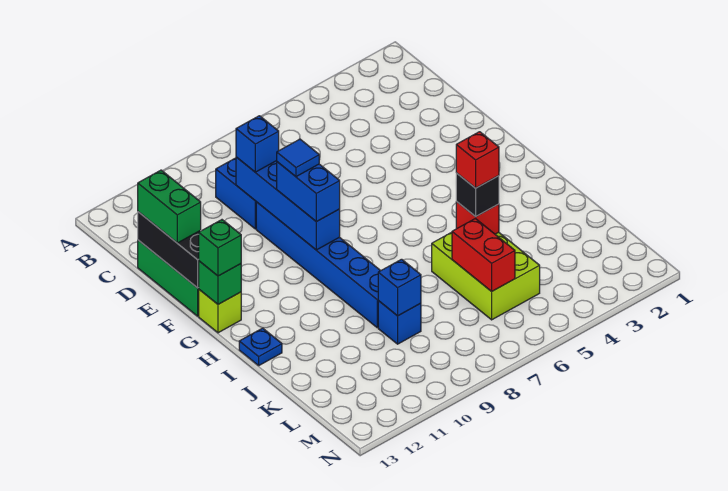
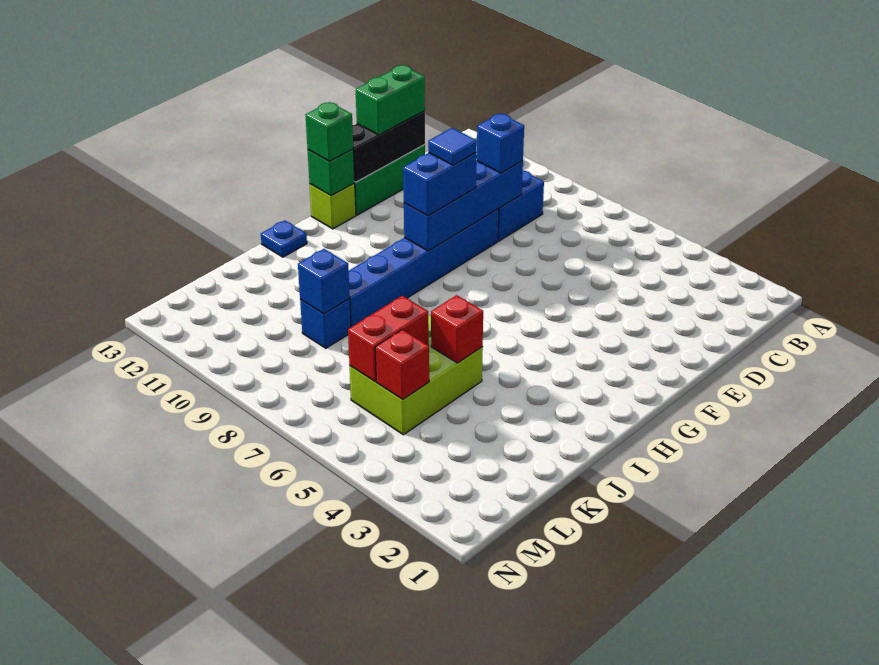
black brick J5 level 3 -> none
red brick J5 level 4 -> red brick L5 level 2

